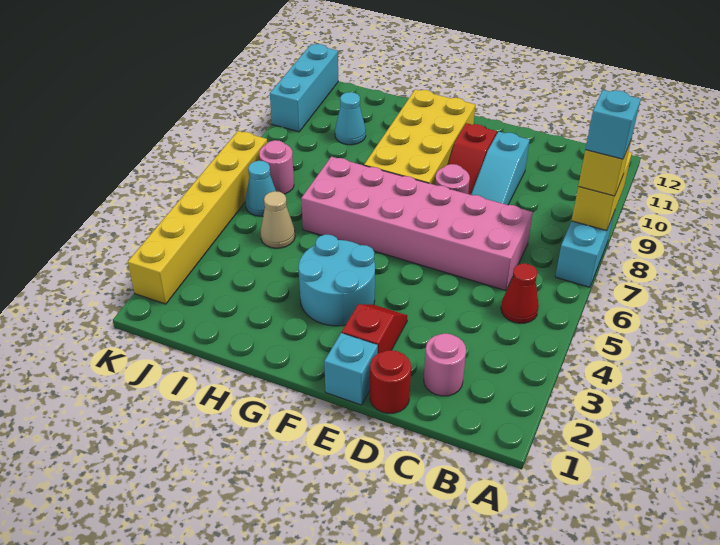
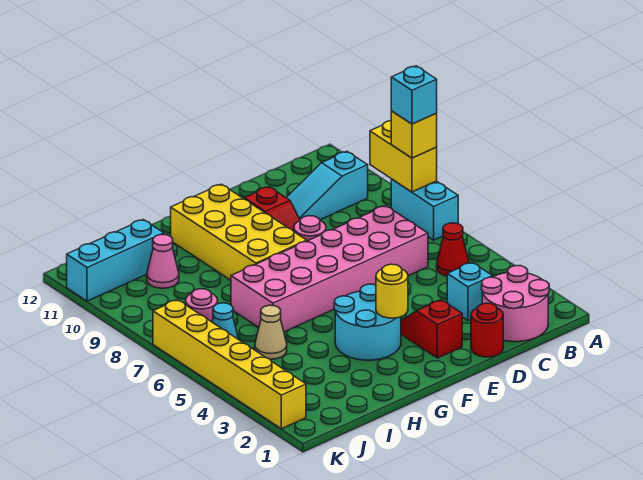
pink round brick C2 level 1 -> pink round brick B1:C2 level 1
cyan slope D8:D10 level 1 top 10 -> cyan slope B10:D10 level 1 top B
cyan brick E1 level 1 -> cyan brick C3 level 1
none -> yellow round brick F3 level 2
cyan cone I10 level 1 -> pink cone I10 level 1
cyan brick K10:K12 level 1 -> cyan brick I11:K11 level 1

